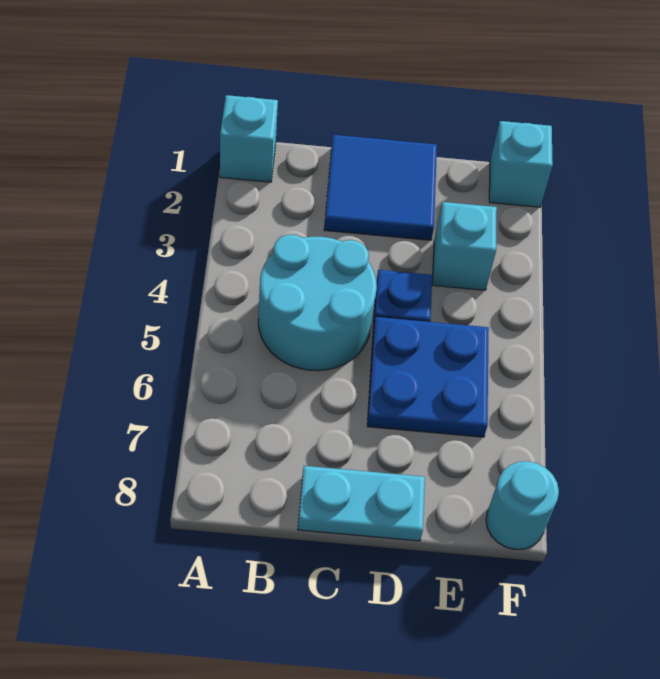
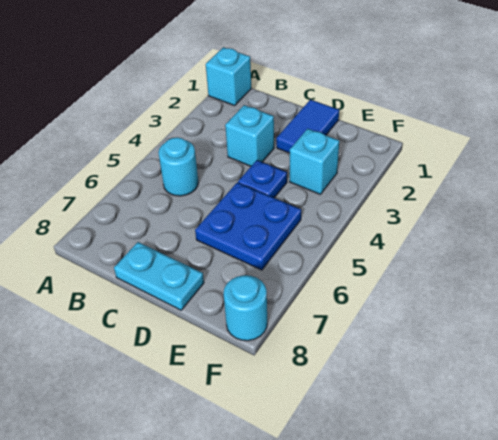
cyan round brick B4:C5 level 1 -> cyan round brick B5 level 1
blue tile C1:D2 level 1 -> blue tile D1:D2 level 1
cyan brick F1 level 1 -> cyan brick C3 level 1

